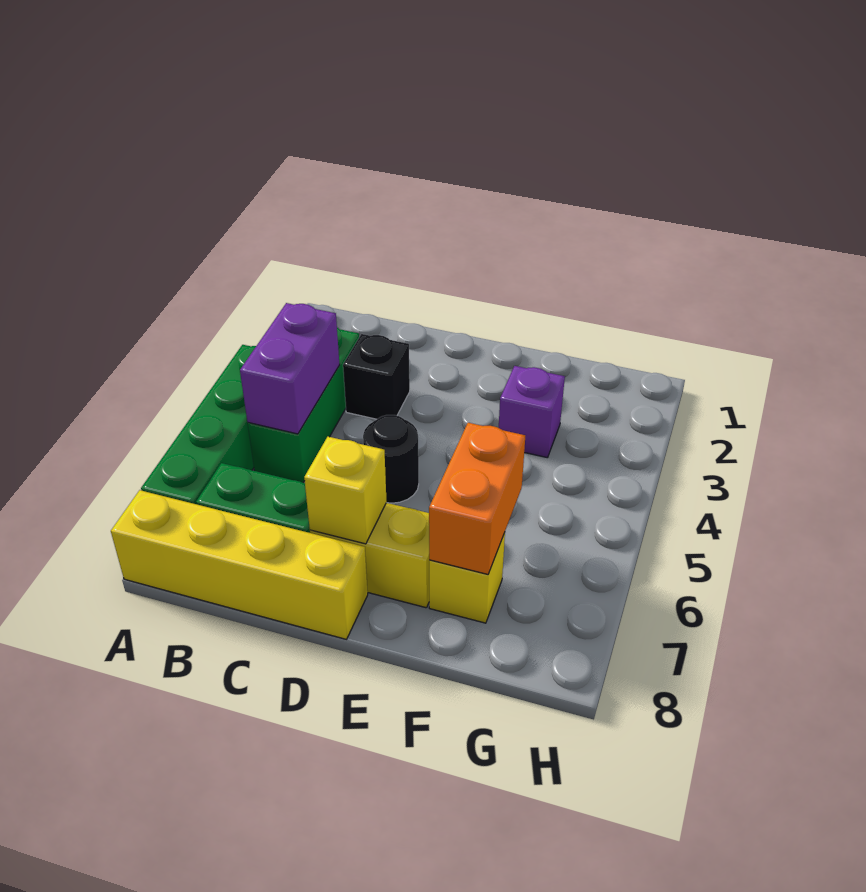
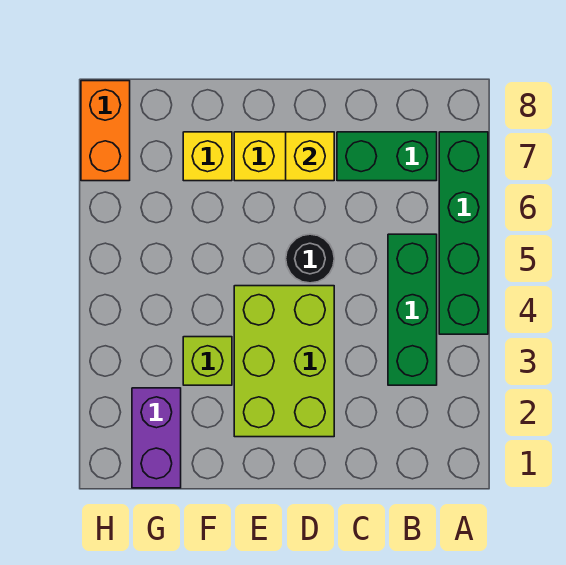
yellow brick A8:D8 level 1 -> none
purple brick B4:B5 level 2 -> purple brick G1:G2 level 1
black brick C3 level 1 -> none
none -> lime brick D2:E4 level 1
purple brick F3 level 1 -> lime brick F3 level 1
orange brick F6:F7 level 2 -> orange brick H7:H8 level 1

